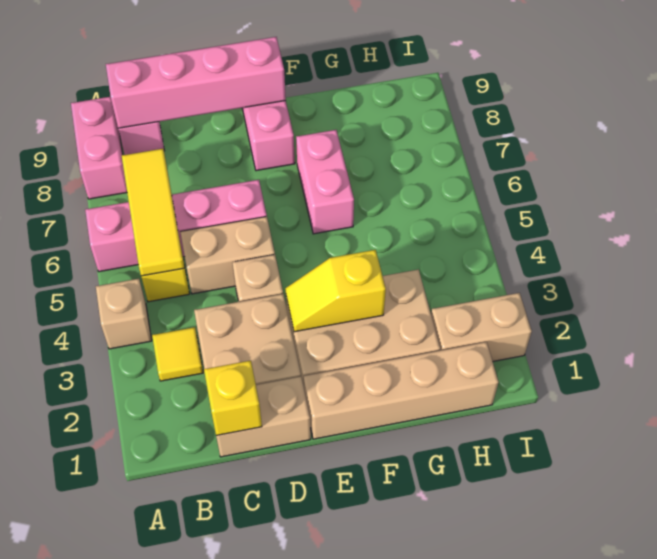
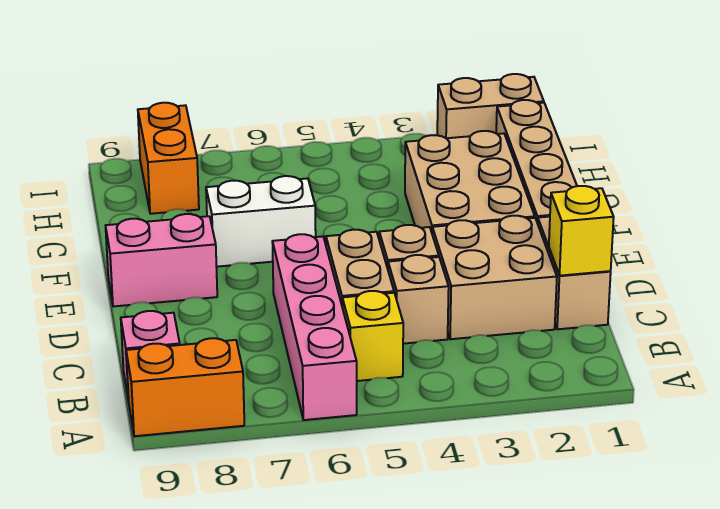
tan brick A4 level 1 -> tan brick C4 level 1
pink brick A8:A9 level 1 -> orange brick A8:A9 level 1
yellow tile B3 level 1 -> none
yellow tile B5:B7 level 2 -> none
pink brick B9:E9 level 2 -> none
yellow slope E3:F3 level 2 top F -> none
pink brick F6:F7 level 1 -> white brick F6:F7 level 1
tan brick H2:I2 level 1 -> tan brick I1:I2 level 1
none -> orange brick H8:I8 level 1

